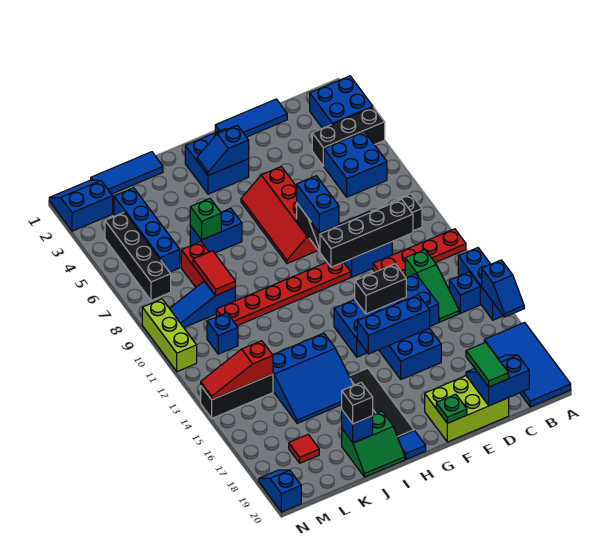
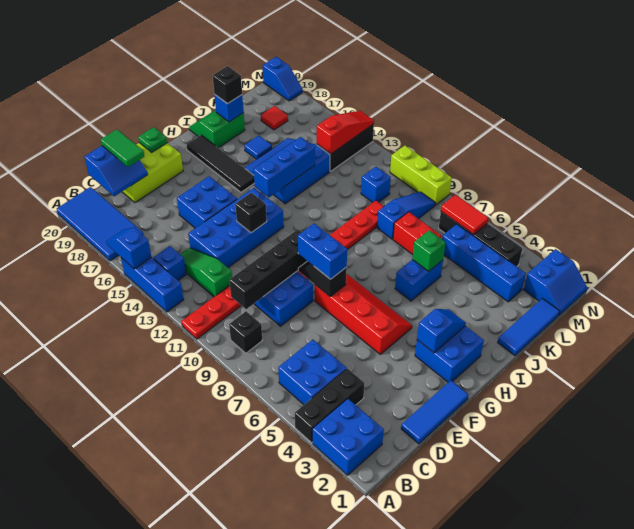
black brick E13:F13 level 2 -> black brick F13 level 2
blue brick E15:G15 level 2 -> blue brick H14:J14 level 2
blue tile H20 level 1 -> blue tile J17 level 1
red tile K8:K9 level 2 -> red tile M6:M7 level 2

